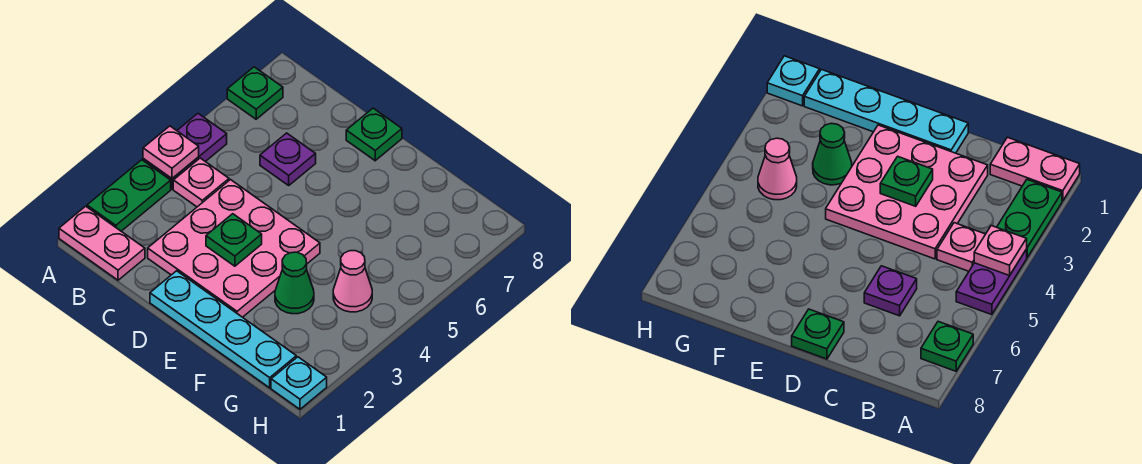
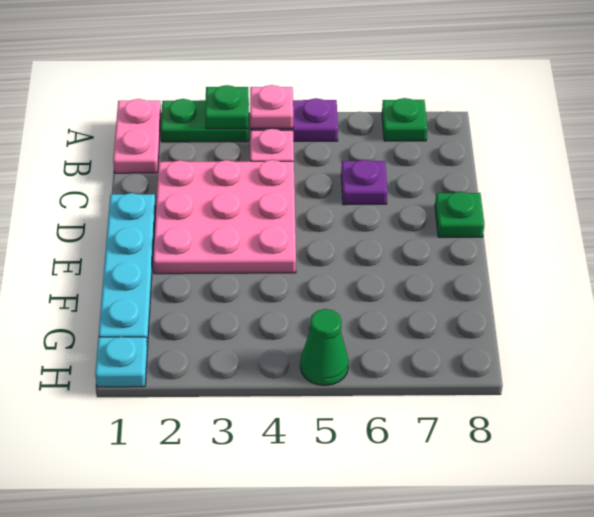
green plate D3 level 2 -> green plate A3 level 2
green cone F3 level 1 -> green cone H5 level 1
pink cone G4 level 1 -> none

